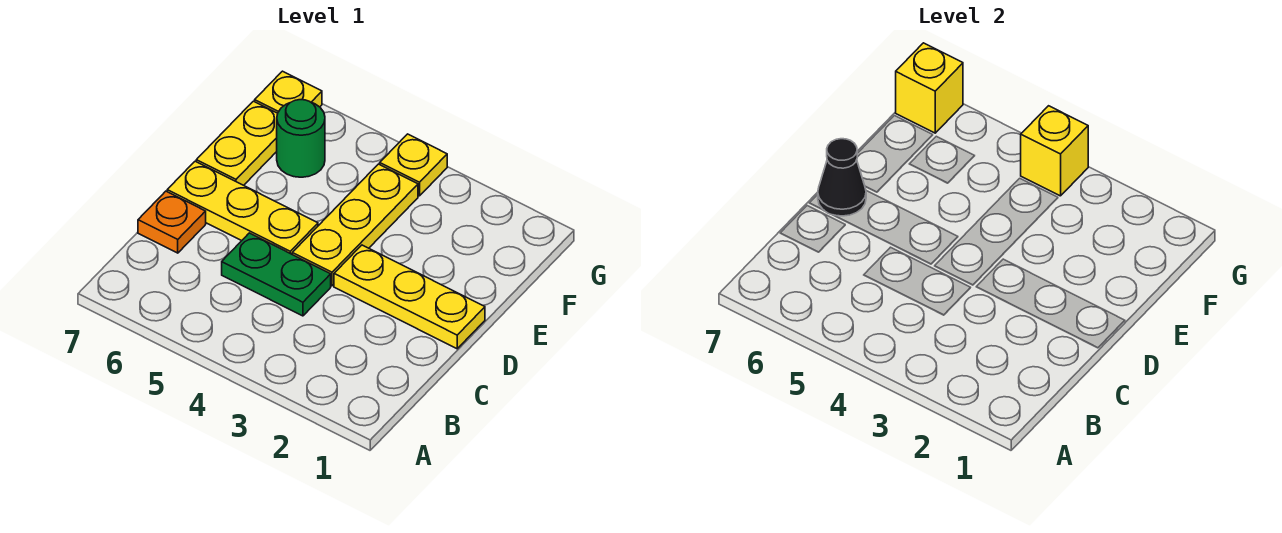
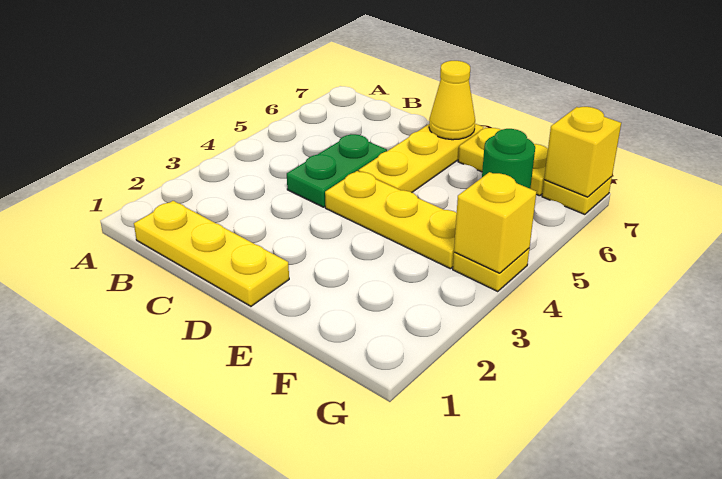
orange plate C7 level 1 -> none
yellow plate D1:D3 level 1 -> yellow plate B1:D1 level 1
black cone D7 level 2 -> yellow cone D7 level 2

